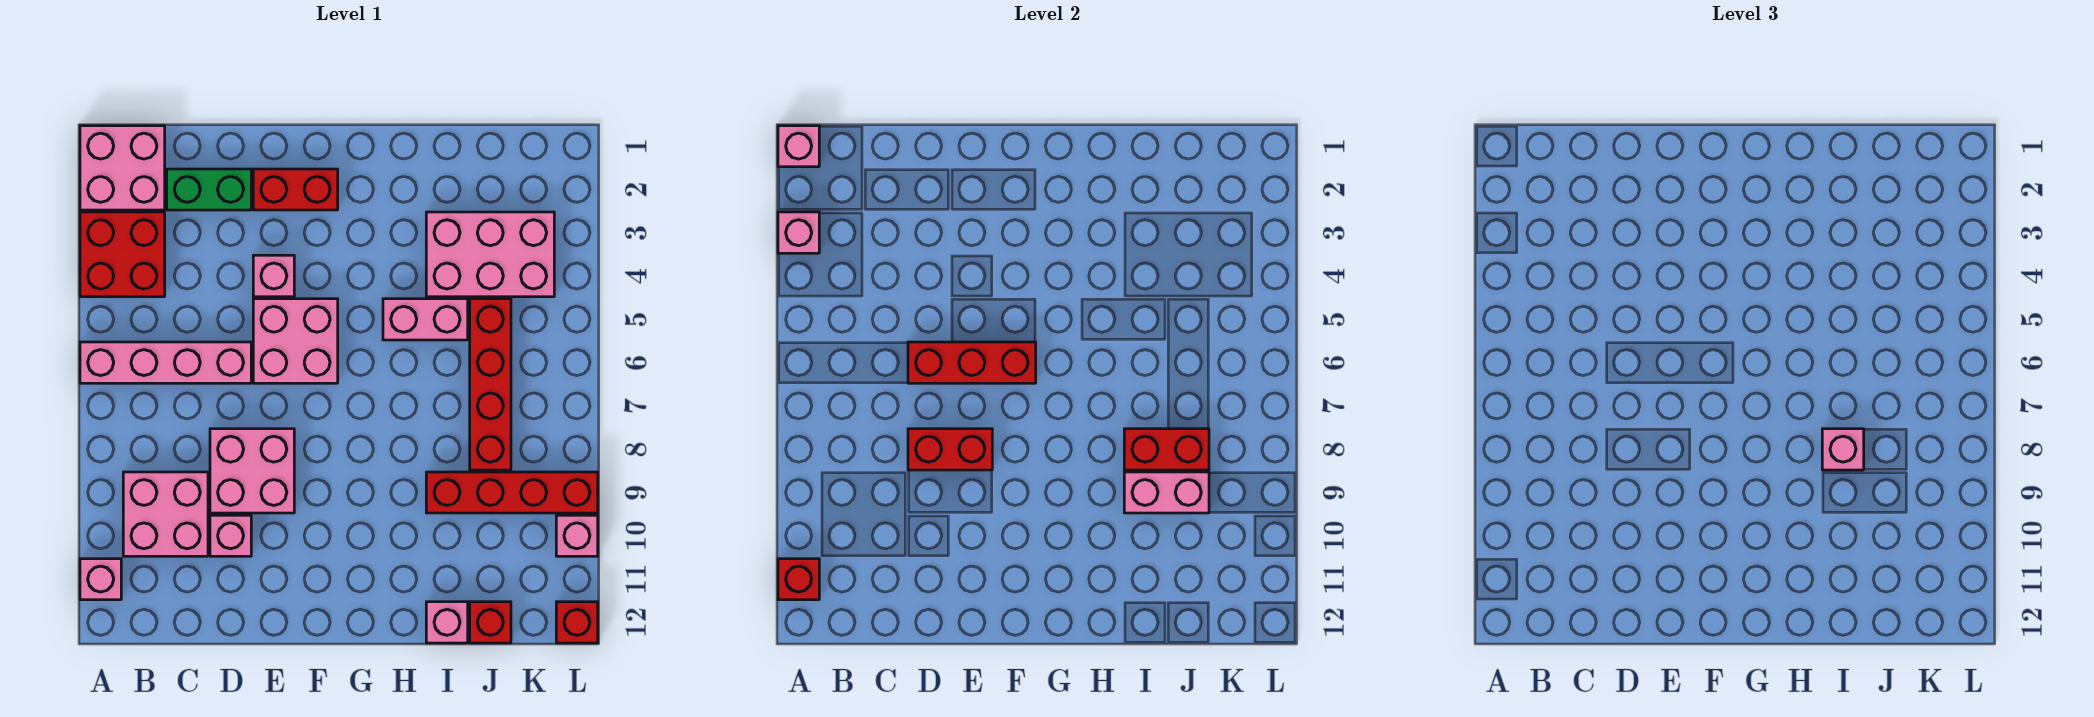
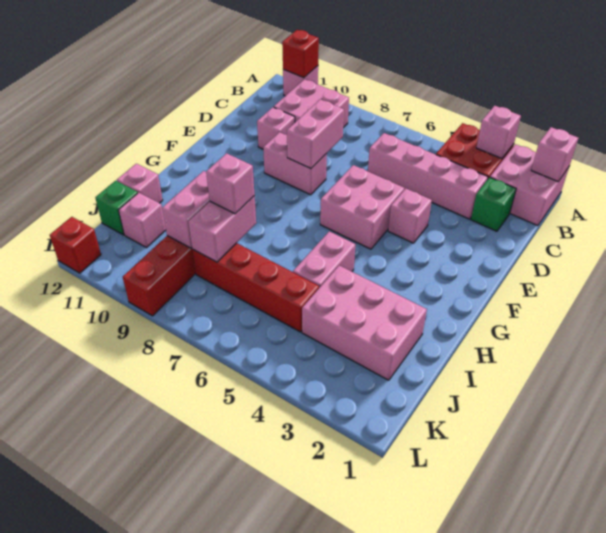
pink brick A6:D6 level 1 -> pink brick C3:C6 level 1
green brick C2:D2 level 1 -> green brick C2 level 1
red brick D6:F6 level 2 -> none
pink brick D8:E9 level 1 -> pink brick E8:E9 level 1
red brick D8:E8 level 2 -> pink brick D8:E8 level 2
red brick E2:F2 level 1 -> none
pink brick I3:K4 level 1 -> pink brick I2:J4 level 1
red brick I8:J8 level 2 -> pink brick I8:J8 level 2
red brick J12 level 1 -> green brick J12 level 1
pink brick L10 level 1 -> pink brick J11 level 1

